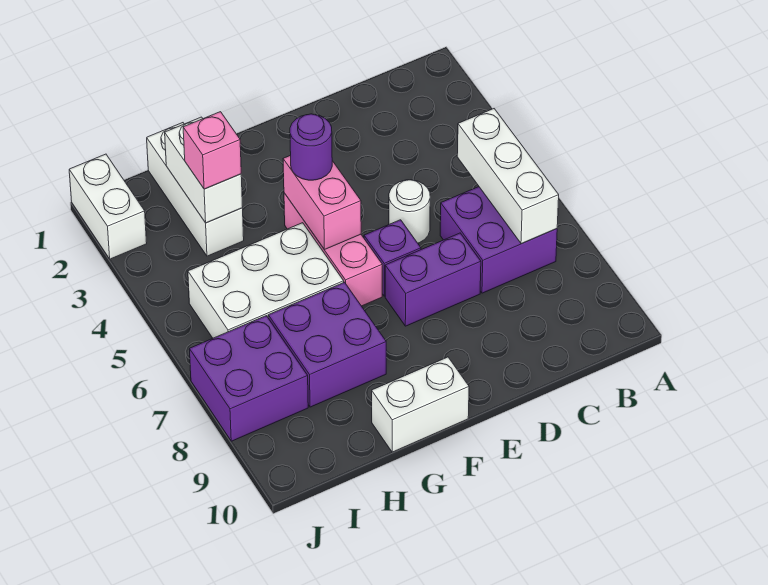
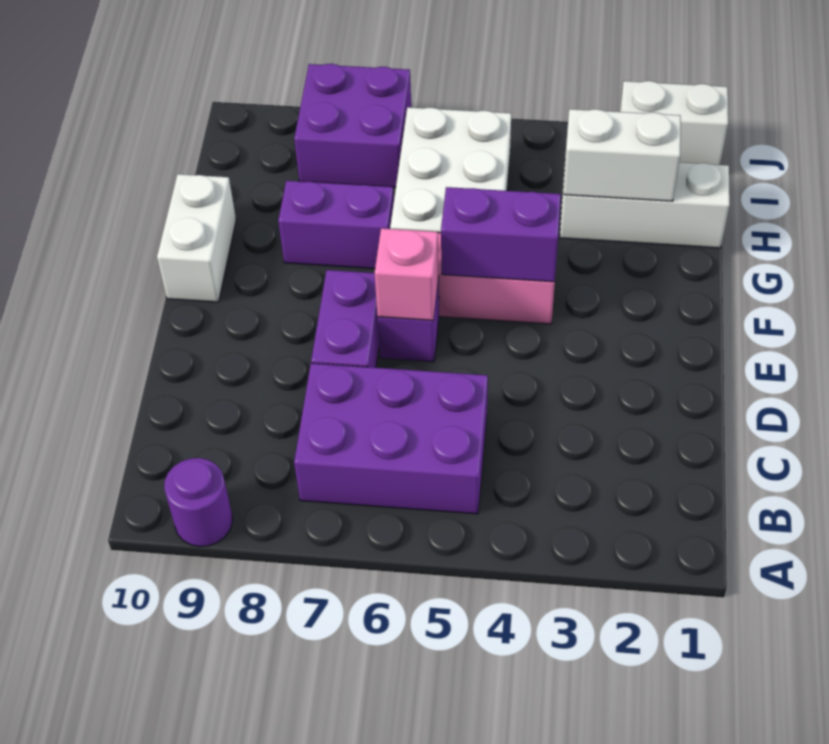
white brick B5:B7 level 2 -> none
purple brick B6:C7 level 1 -> purple brick B5:C7 level 1
white round brick D5 level 1 -> none
pink brick F4:F5 level 2 -> purple brick F4:F5 level 2
purple round brick F4 level 3 -> purple round brick A9 level 1
purple brick G7:H8 level 1 -> purple brick G7:G8 level 1
pink brick H3 level 3 -> pink brick E6 level 2

